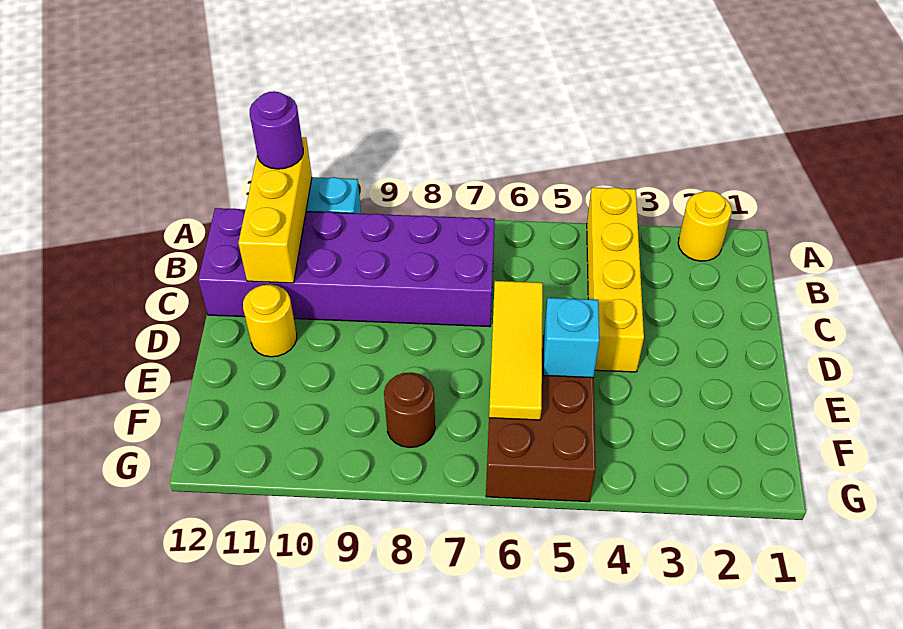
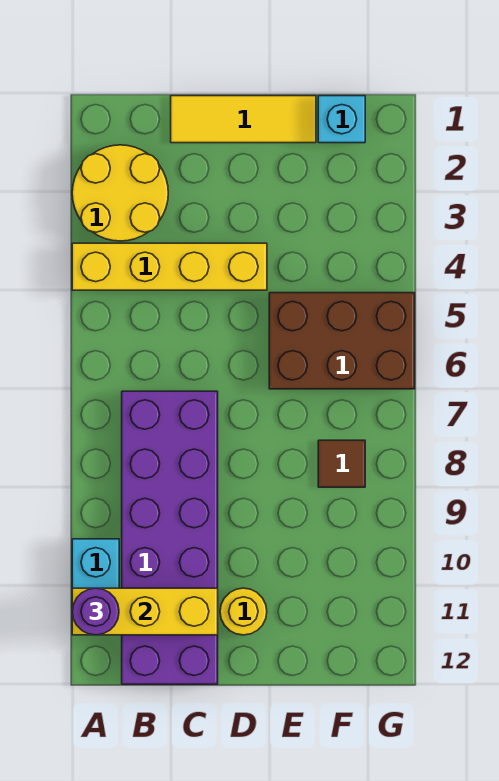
yellow round brick A2 level 1 -> yellow round brick A2:B3 level 1
yellow tile D6:F6 level 2 -> yellow tile C1:E1 level 1
cyan brick E5 level 2 -> cyan brick F1 level 1
brown round brick F8 level 1 -> brown tile F8 level 1

